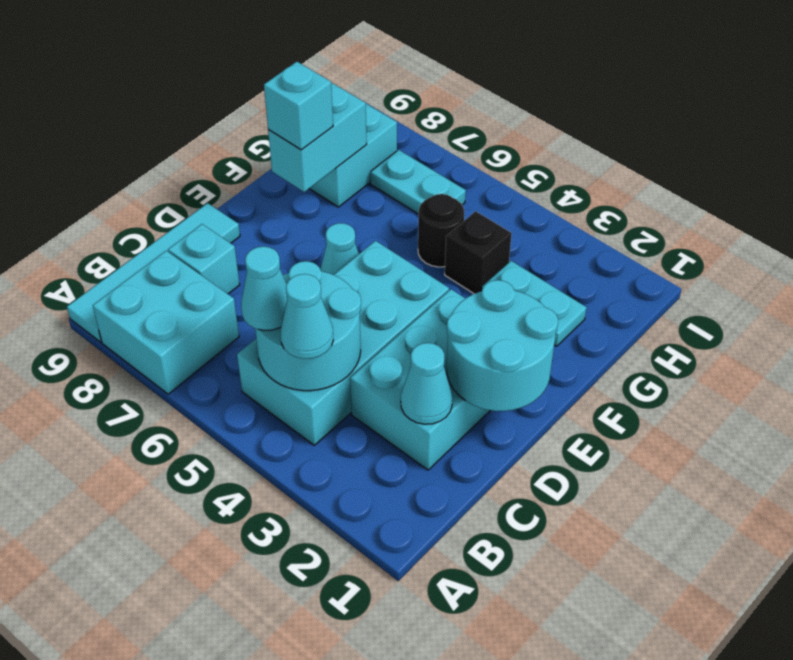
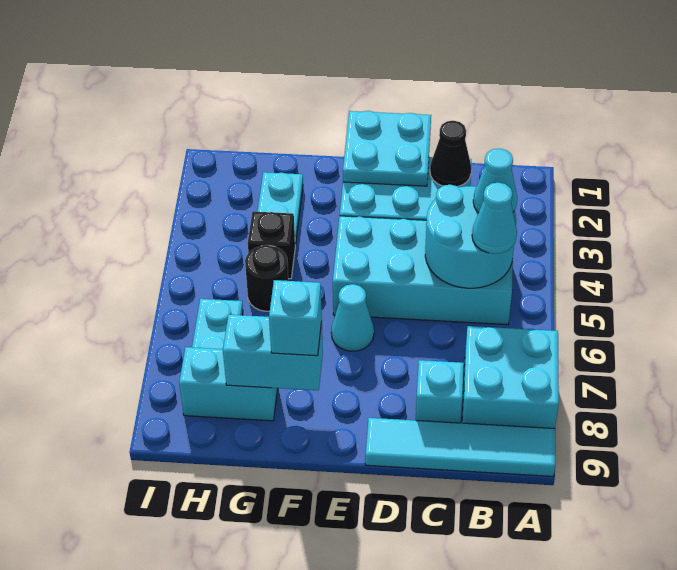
cyan cone C2 level 2 -> black cone C2 level 2
cyan round brick D1:E2 level 2 -> cyan plate D1:E2 level 2

